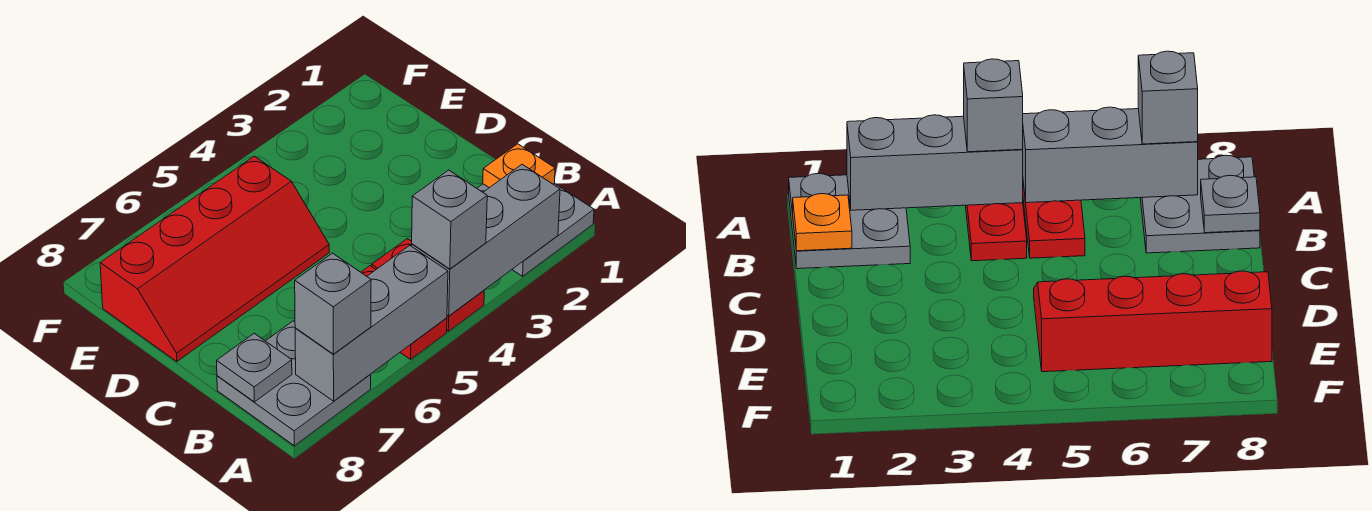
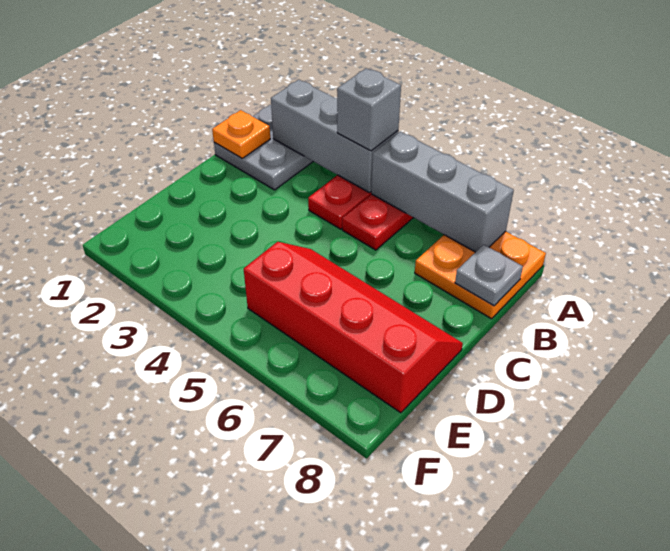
grey plate A7:B8 level 1 -> orange plate A7:B8 level 1
grey brick A7 level 3 -> none

